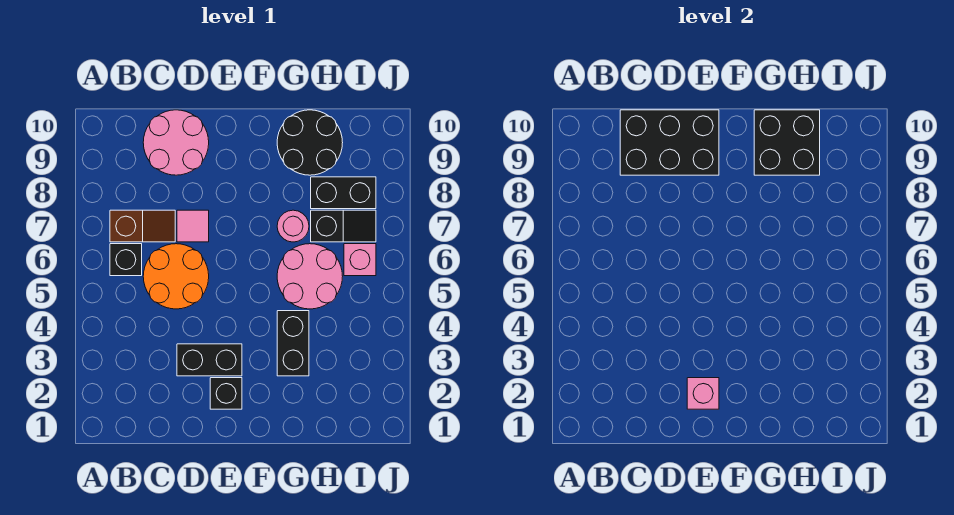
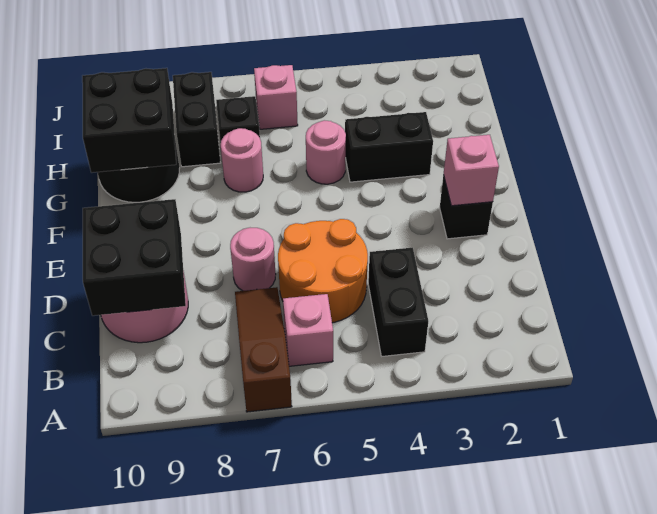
black brick B6 level 1 -> pink brick B6 level 1
brown slope B7:C7 level 1 top B -> brown slope A7:C7 level 1 top A
black brick C9:E10 level 2 -> black brick C9:D10 level 2
black brick D3:E3 level 1 -> black brick B4:C4 level 1
pink tile D7 level 1 -> pink round brick D7 level 1
pink round brick G5:H6 level 1 -> pink round brick G5 level 1

